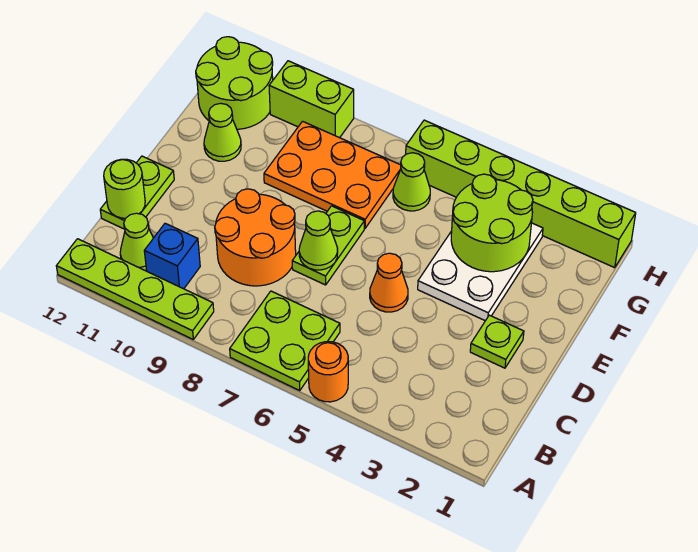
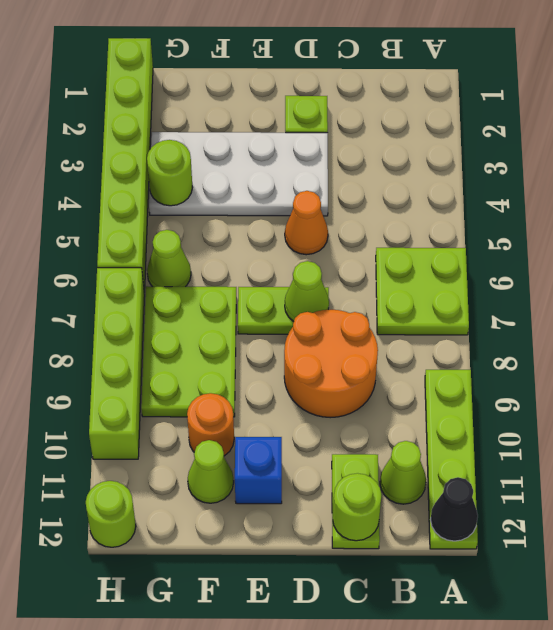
orange round brick A5 level 1 -> orange round brick F10 level 1
none -> black cone A12 level 2
blue brick B10 level 1 -> blue brick E11 level 1
lime plate C12:D12 level 1 -> lime plate C11:C12 level 1
white plate E3:G4 level 1 -> white plate D3:G4 level 1
lime round brick F3:G4 level 2 -> lime round brick G4 level 2
orange plate F7:G9 level 1 -> lime plate F7:G9 level 1
lime round brick G11:H12 level 1 -> lime round brick H12 level 1
lime brick H9:H10 level 1 -> lime brick H7:H10 level 1

